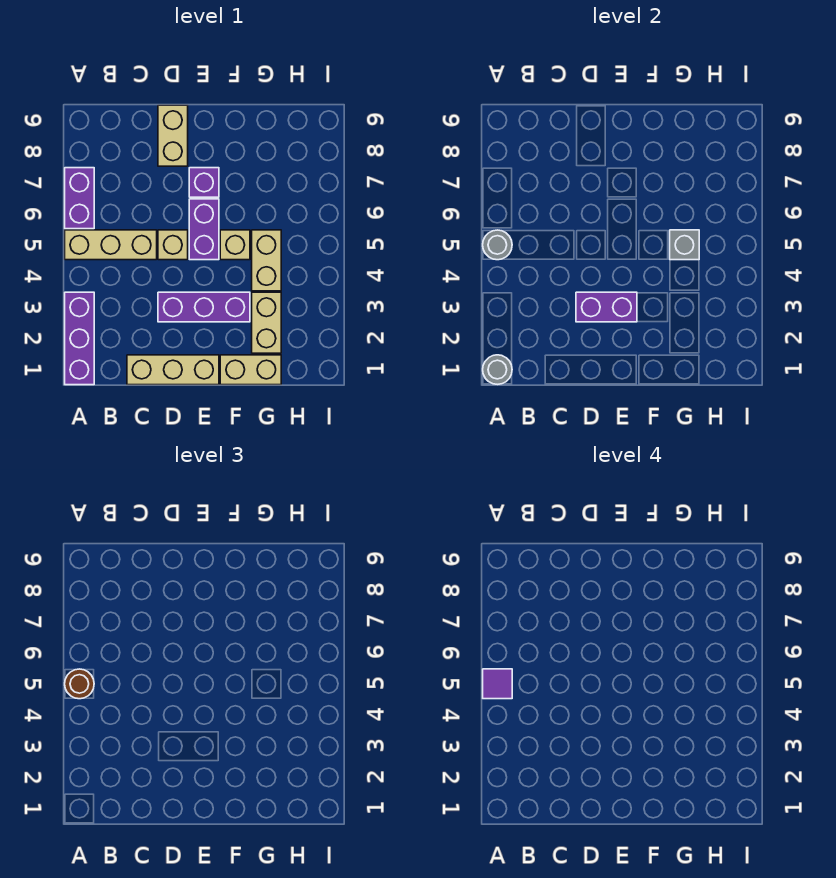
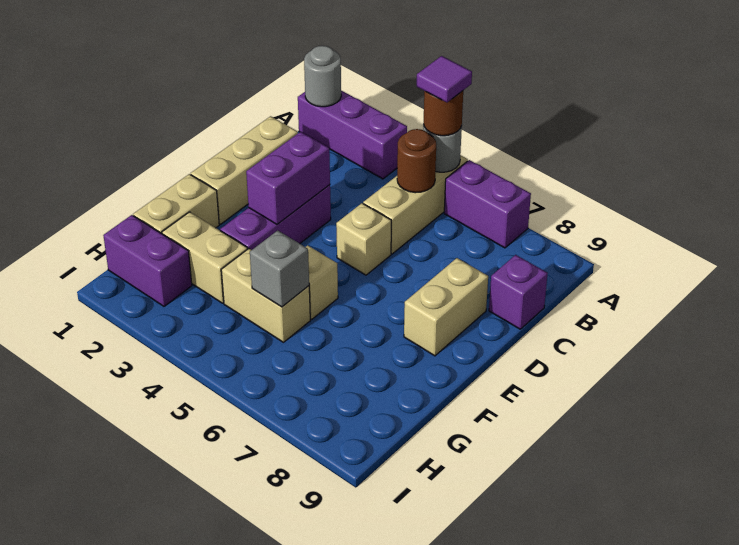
none -> brown round brick B5 level 2
tan brick D8:D9 level 1 -> tan brick D8:E8 level 1
purple brick E5:E6 level 1 -> purple brick H1:H2 level 1
purple brick E7 level 1 -> purple brick C9 level 1

